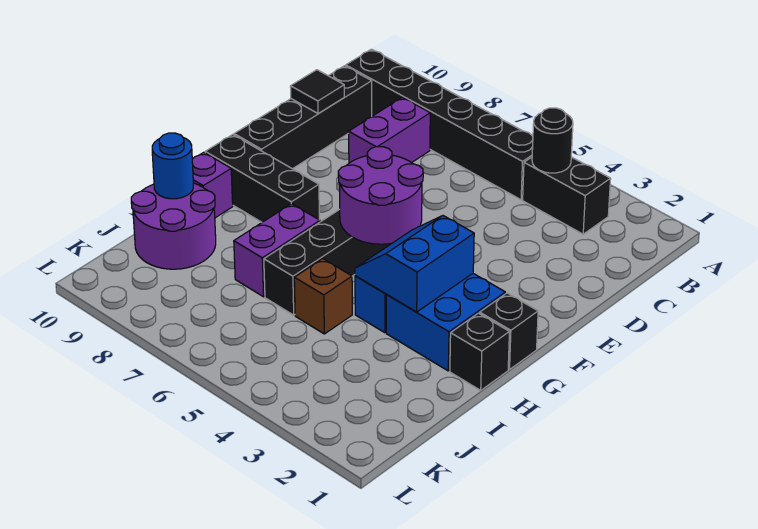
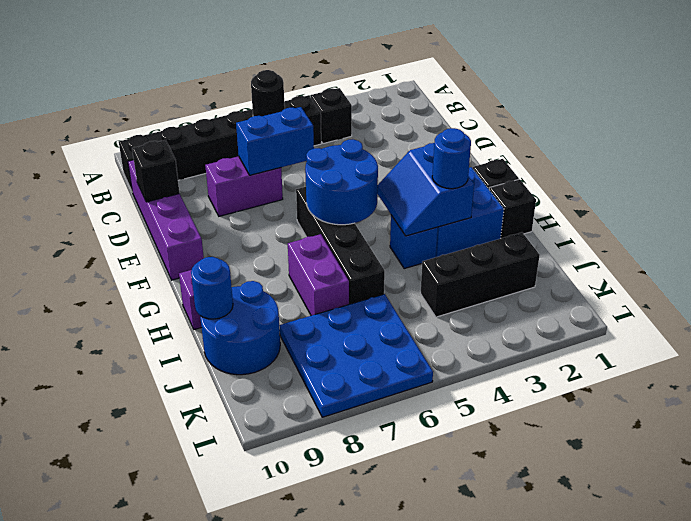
black brick B3:B4 level 1 -> black brick B4 level 1
black round brick B4 level 2 -> black round brick B6 level 2
purple brick C8:D8 level 1 -> purple brick D7:D8 level 1
black brick C10:F10 level 1 -> purple brick C10:F10 level 1
none -> blue brick D6:D7 level 2
black tile D10 level 2 -> black brick D10 level 2
purple round brick F5:G6 level 2 -> blue round brick F5:G6 level 2
black brick G8:G10 level 1 -> black brick J2:J4 level 1
none -> blue round brick H3 level 3
brown brick I5 level 1 -> none
purple round brick I9:J10 level 1 -> blue round brick I9:J10 level 1
none -> blue plate J6:L8 level 1

